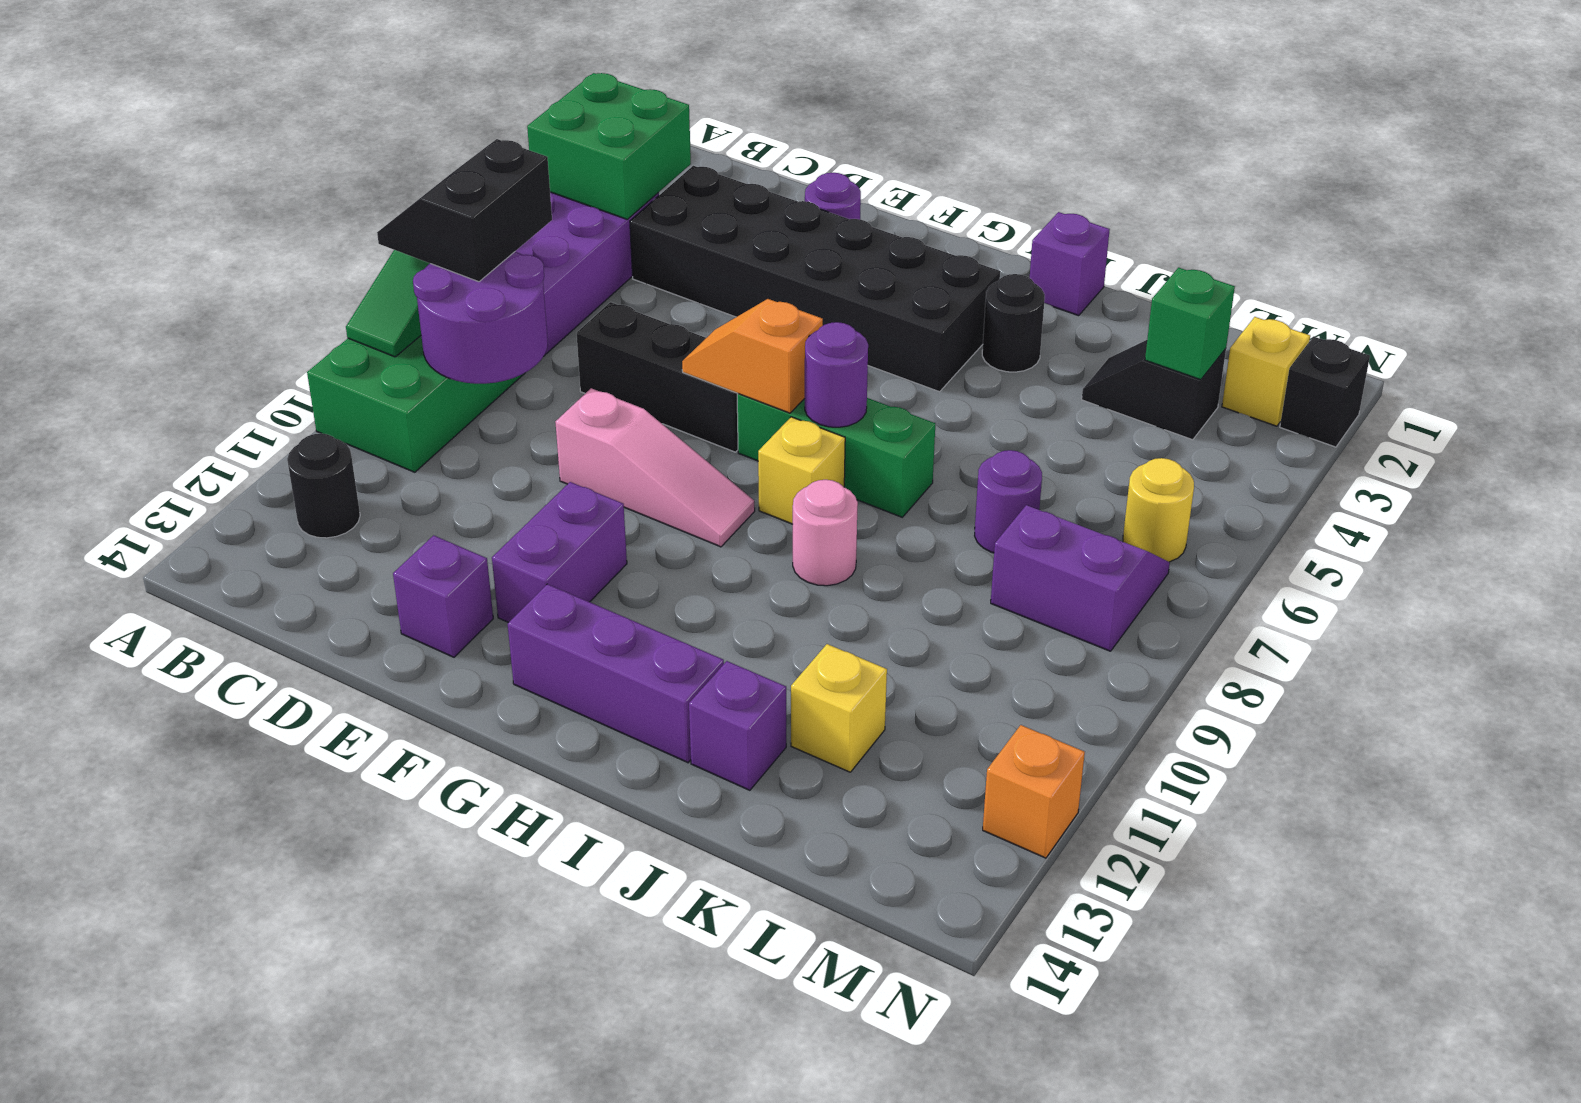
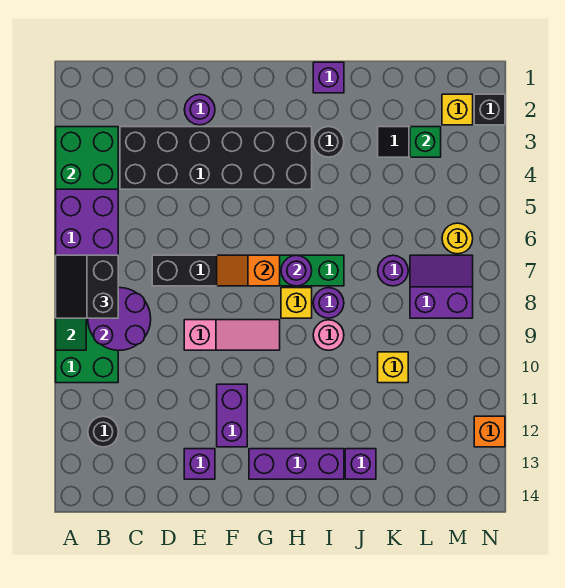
none -> purple round brick I8 level 1
yellow brick K12 level 1 -> yellow brick K10 level 1

